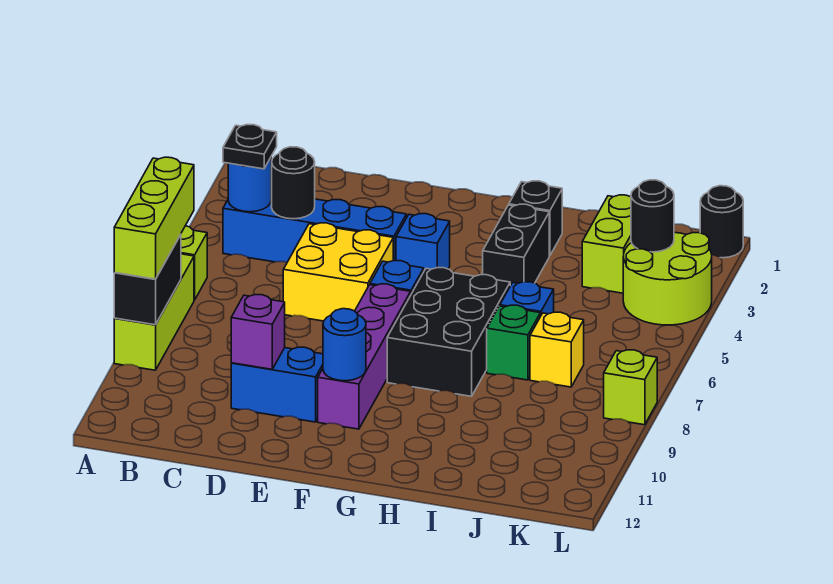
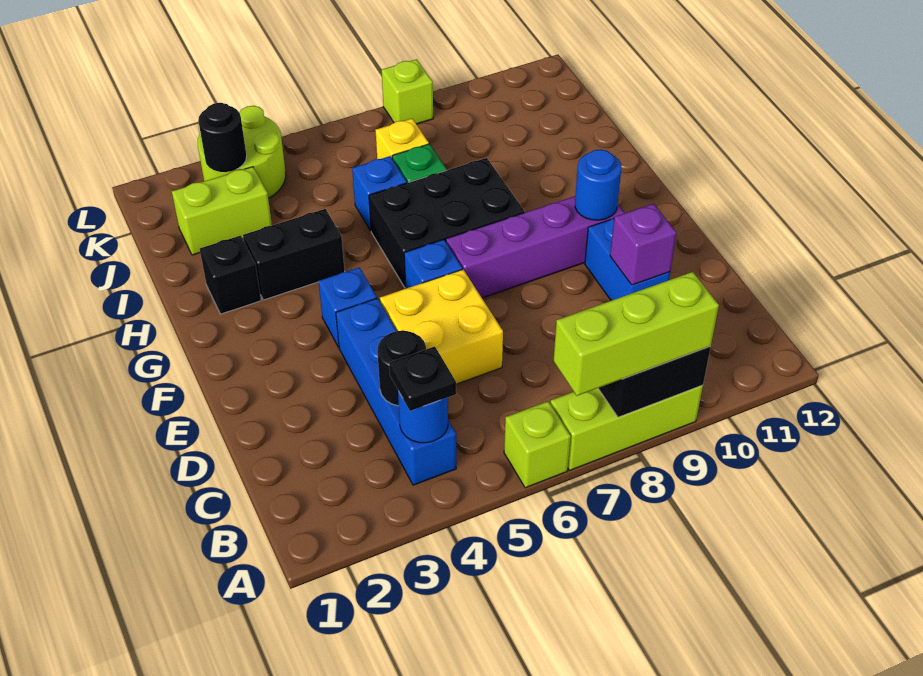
black round brick L1 level 1 -> none

